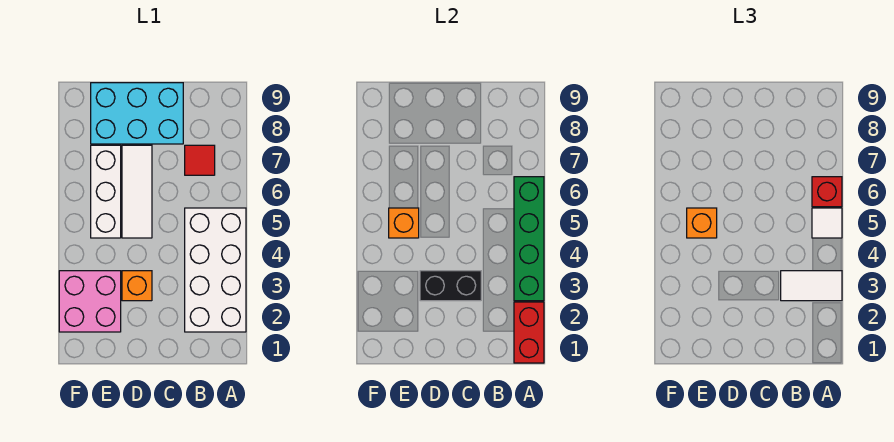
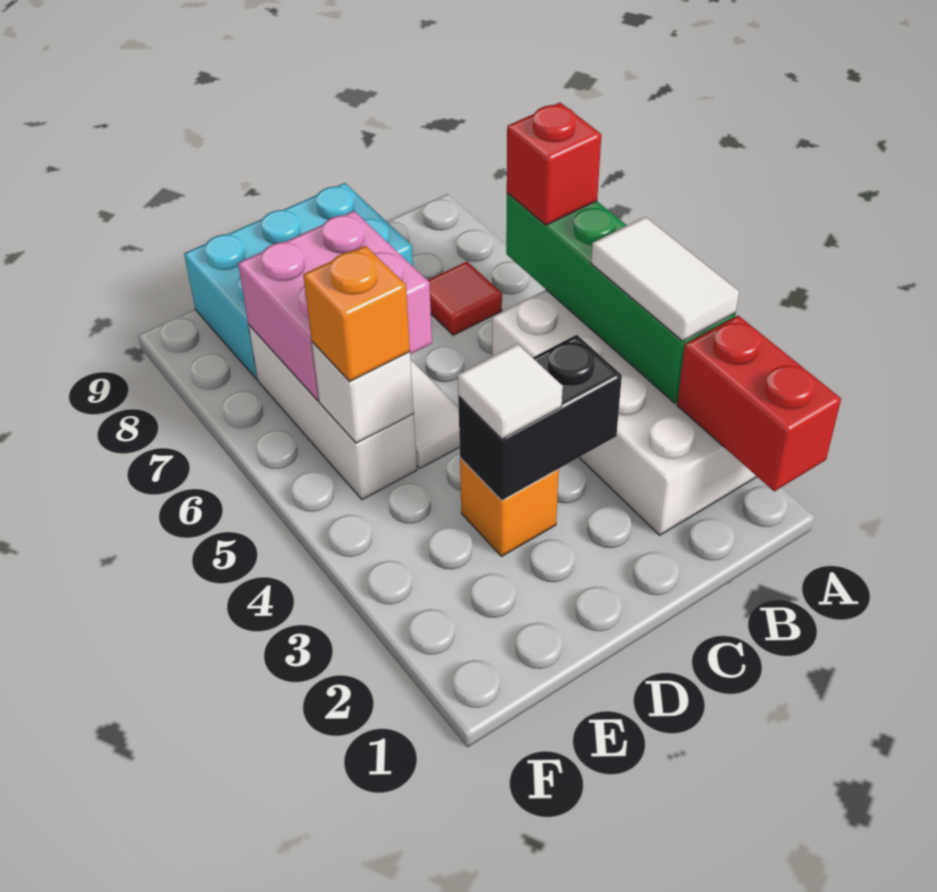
white tile A3:B3 level 3 -> white tile A3:A4 level 3
white tile A5 level 3 -> white tile D3 level 3
pink brick E2:F3 level 1 -> pink brick D6:E7 level 2
orange brick E5 level 2 -> white brick E5 level 2

